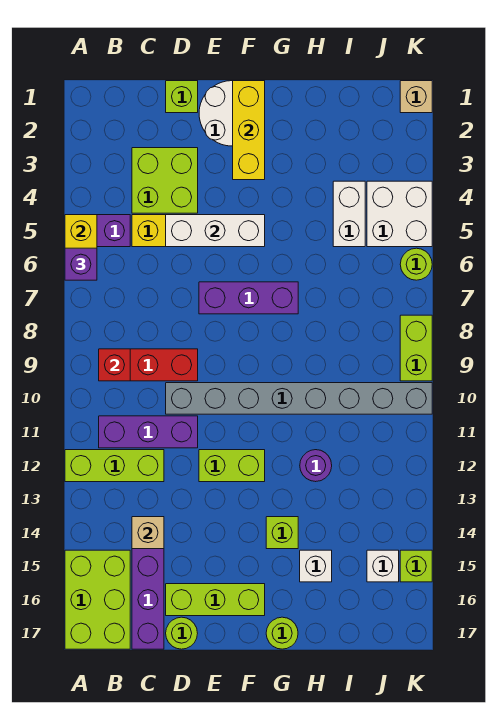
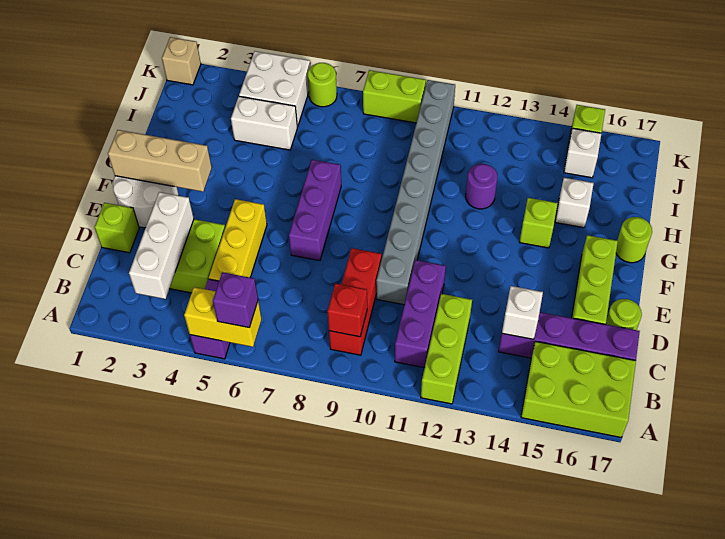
tan brick C14 level 2 -> white brick C14 level 2
white brick D5:F5 level 2 -> white brick B3:D3 level 2
lime brick E12:F12 level 1 -> none
yellow brick F1:F3 level 2 -> tan brick F1:F3 level 2

